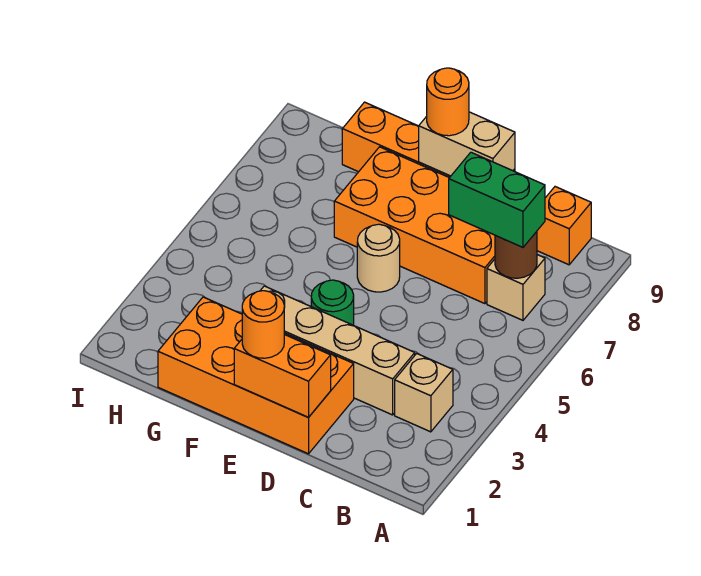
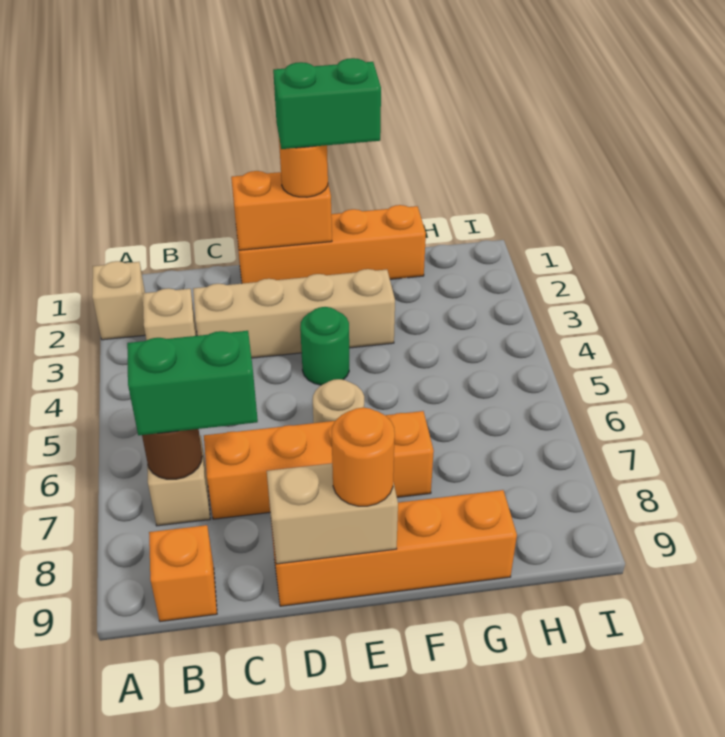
none -> tan brick A2 level 1
orange brick C7:F8 level 1 -> orange brick C7:F7 level 1
orange brick D1:G2 level 1 -> orange brick D1:G1 level 1
none -> green brick E1:F1 level 4

